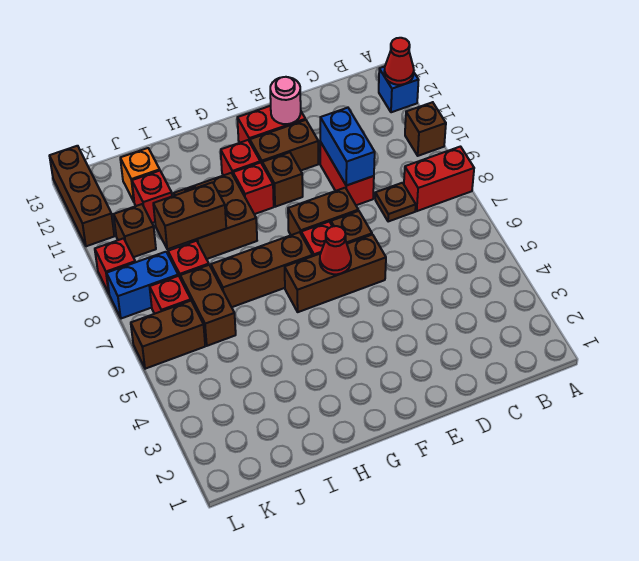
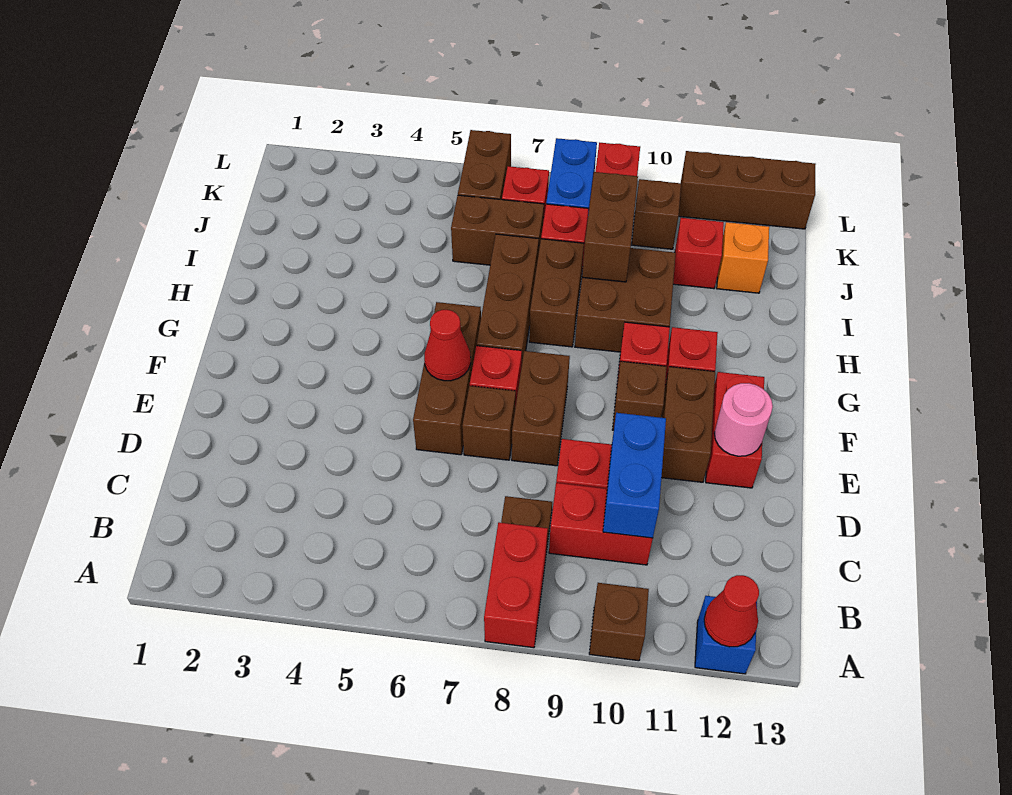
none -> red brick C9:C10 level 1
blue brick D9:D10 level 2 -> blue brick C10:D10 level 2
none -> brown brick H8:I8 level 1

